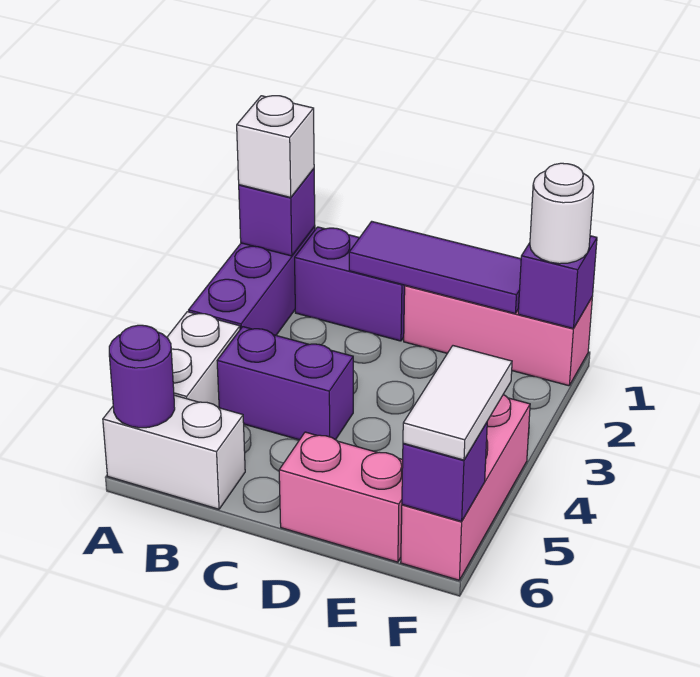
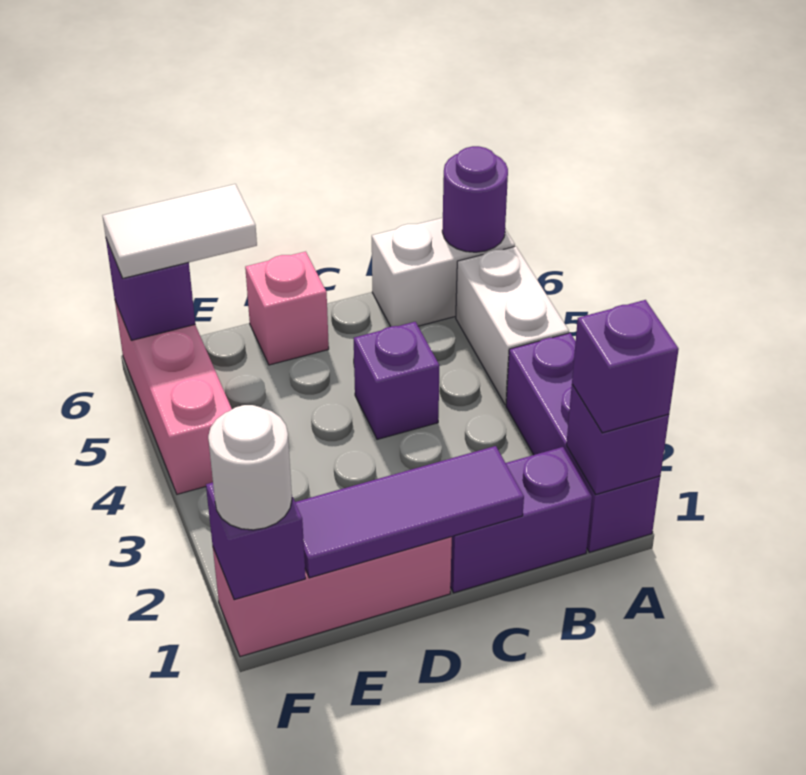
white brick A1 level 3 -> purple brick A1 level 3
purple brick B4:C4 level 1 -> purple brick C4 level 1
pink brick D6:E6 level 1 -> pink brick D6 level 1
white tile F5:F6 level 3 -> white tile E6:F6 level 3

